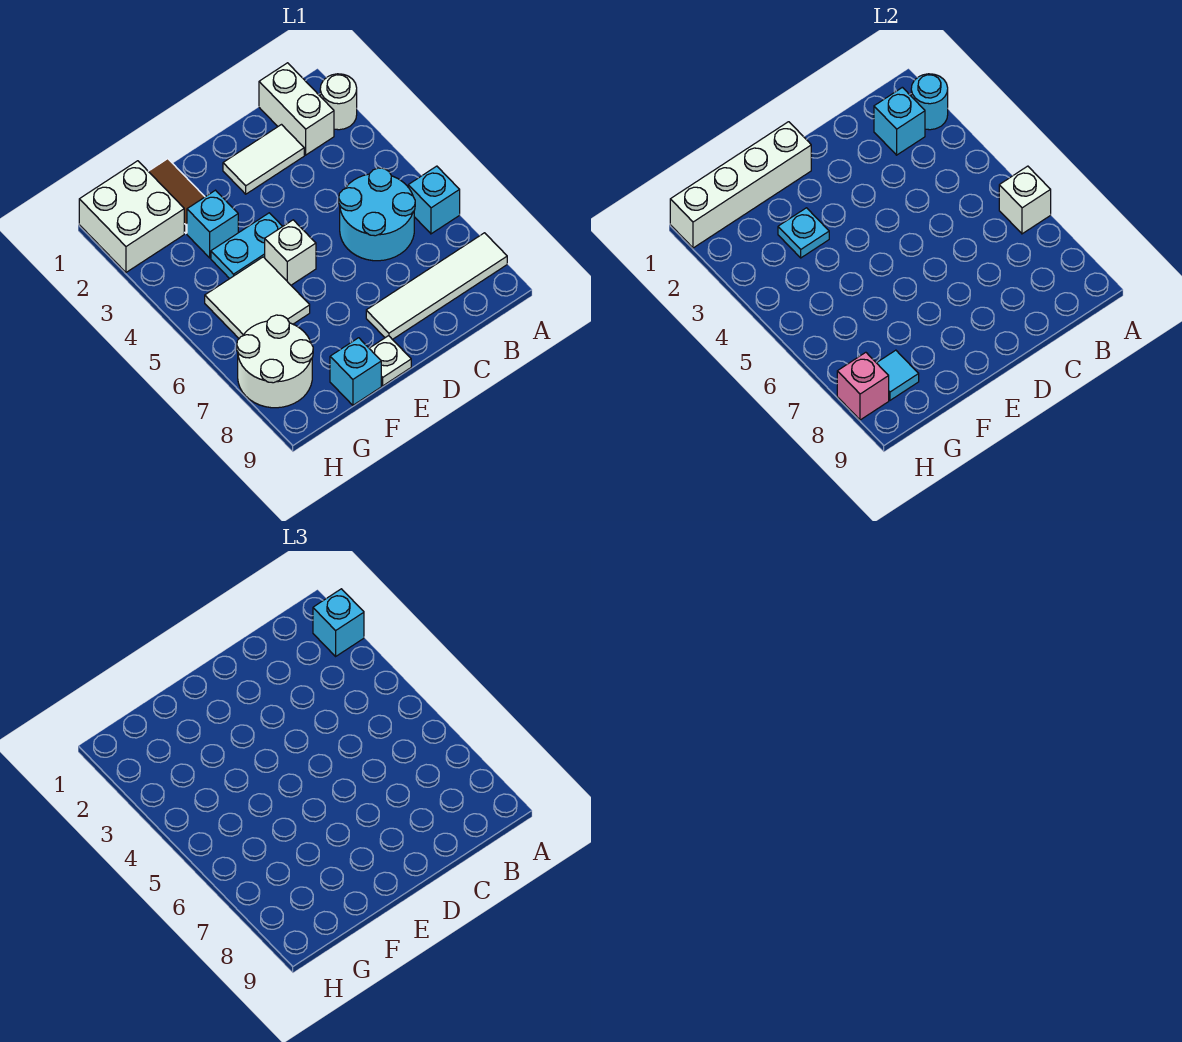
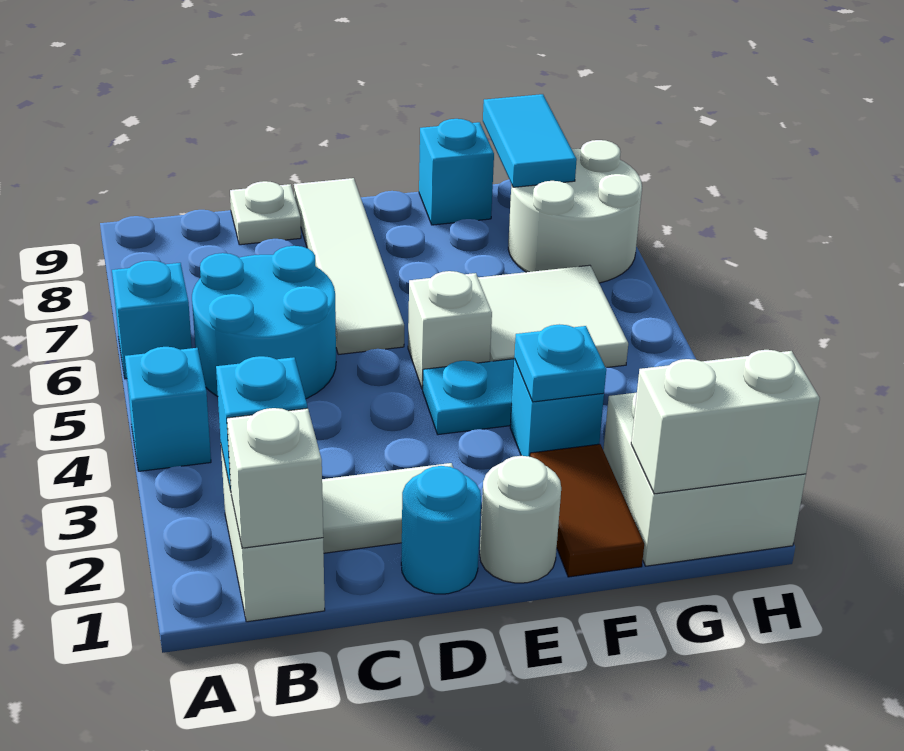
white round brick A2 level 1 -> white round brick E1 level 1
cyan round brick A2 level 2 -> cyan round brick D1 level 1
cyan brick A2 level 3 -> cyan brick A4 level 1
white brick A6 level 2 -> white brick B1 level 2
white tile A8:D8 level 1 -> white tile D6:D9 level 1
white brick E1:H1 level 2 -> white brick G1:H1 level 2
white plate E9 level 1 -> white plate C9 level 1
cyan tile G8 level 2 -> cyan tile G8:G9 level 2
pink brick H8 level 2 -> none

